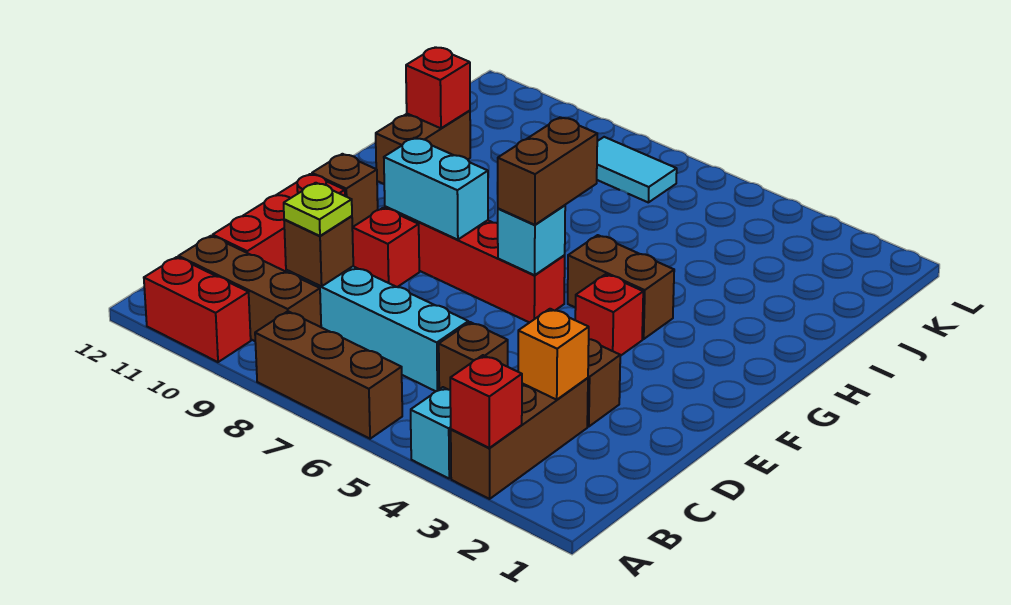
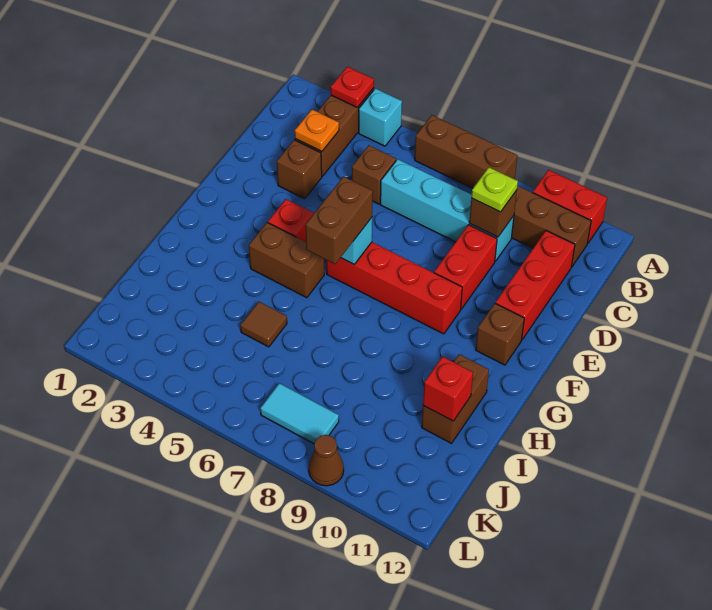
red brick A3 level 2 -> red plate A3 level 2
orange brick C3 level 2 -> orange plate C3 level 2
red brick E9 level 1 -> red brick D9:E9 level 1
cyan brick F8:F9 level 2 -> none
none -> brown tile I5 level 1
none -> brown cone L9 level 1

